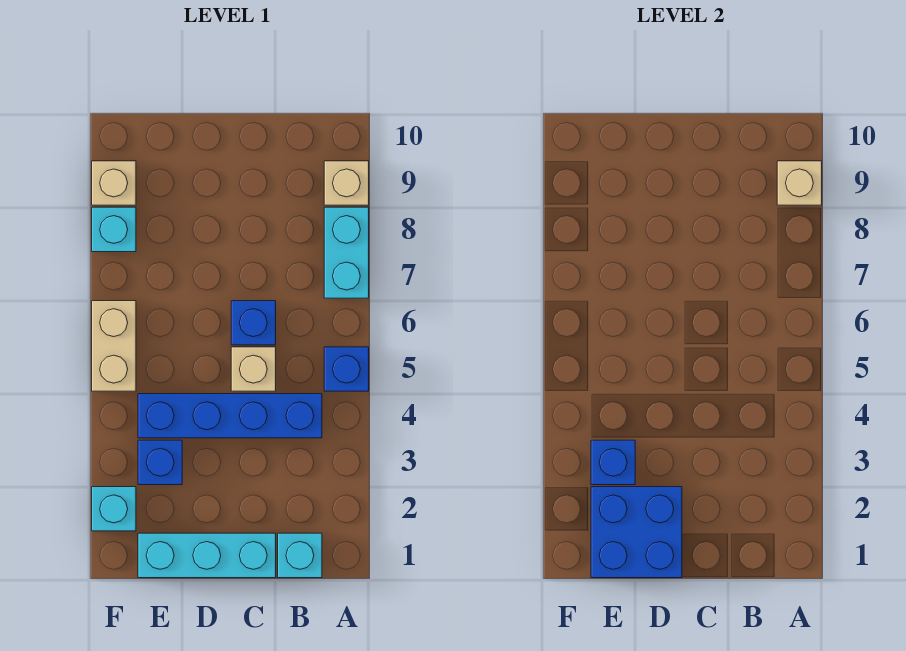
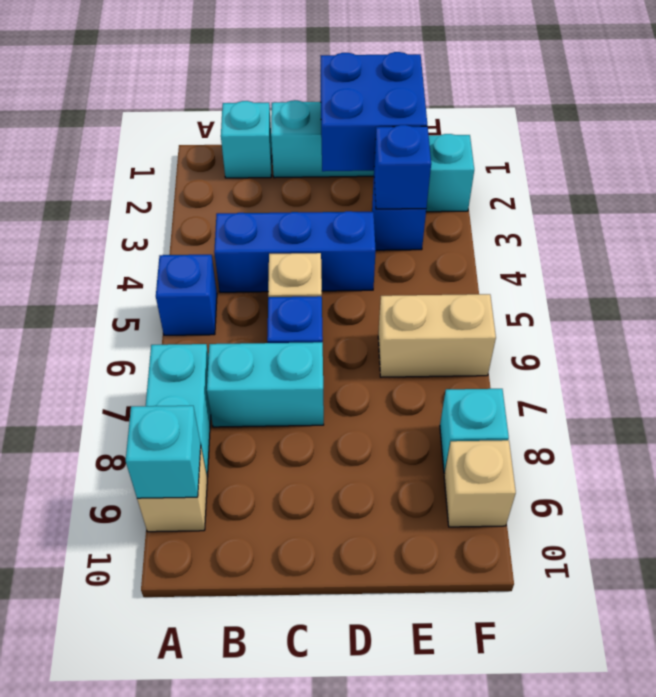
tan brick A9 level 2 -> cyan brick A9 level 2
blue brick B4:E4 level 1 -> blue brick B4:D4 level 1
none -> cyan brick B7:C7 level 1
tan brick F5:F6 level 1 -> tan brick E6:F6 level 1

